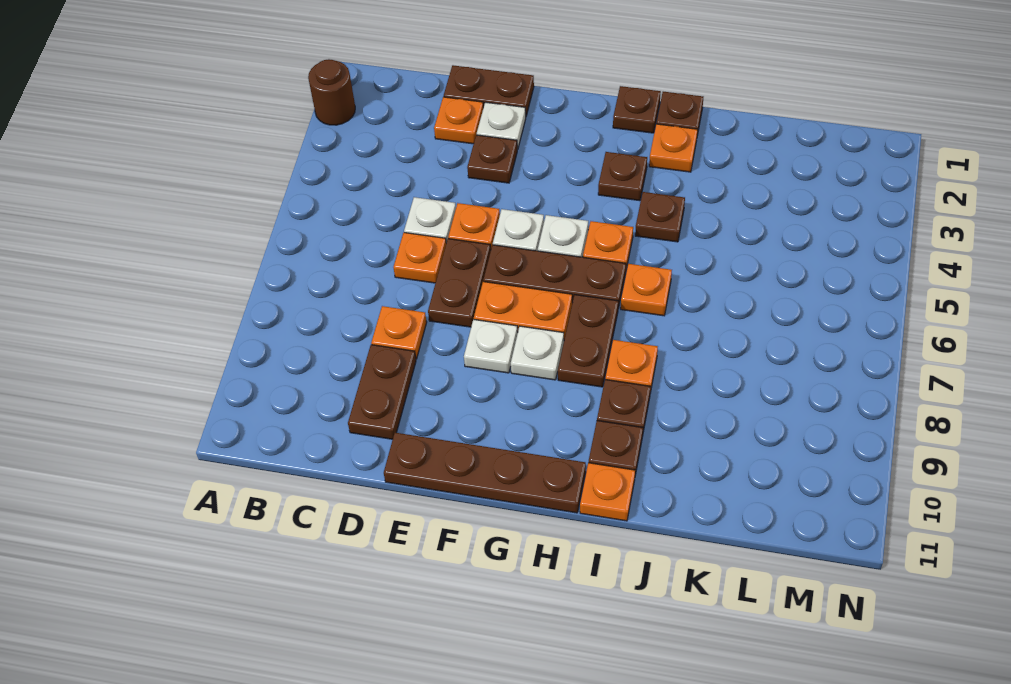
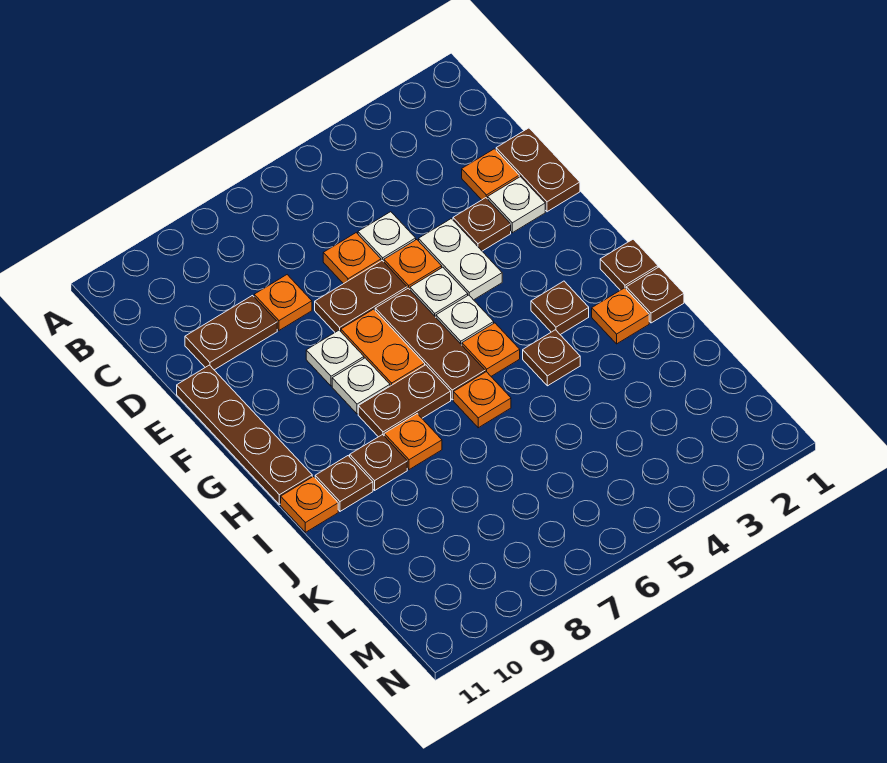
brown round brick A2 level 1 -> none
none -> white plate E4:F4 level 1

